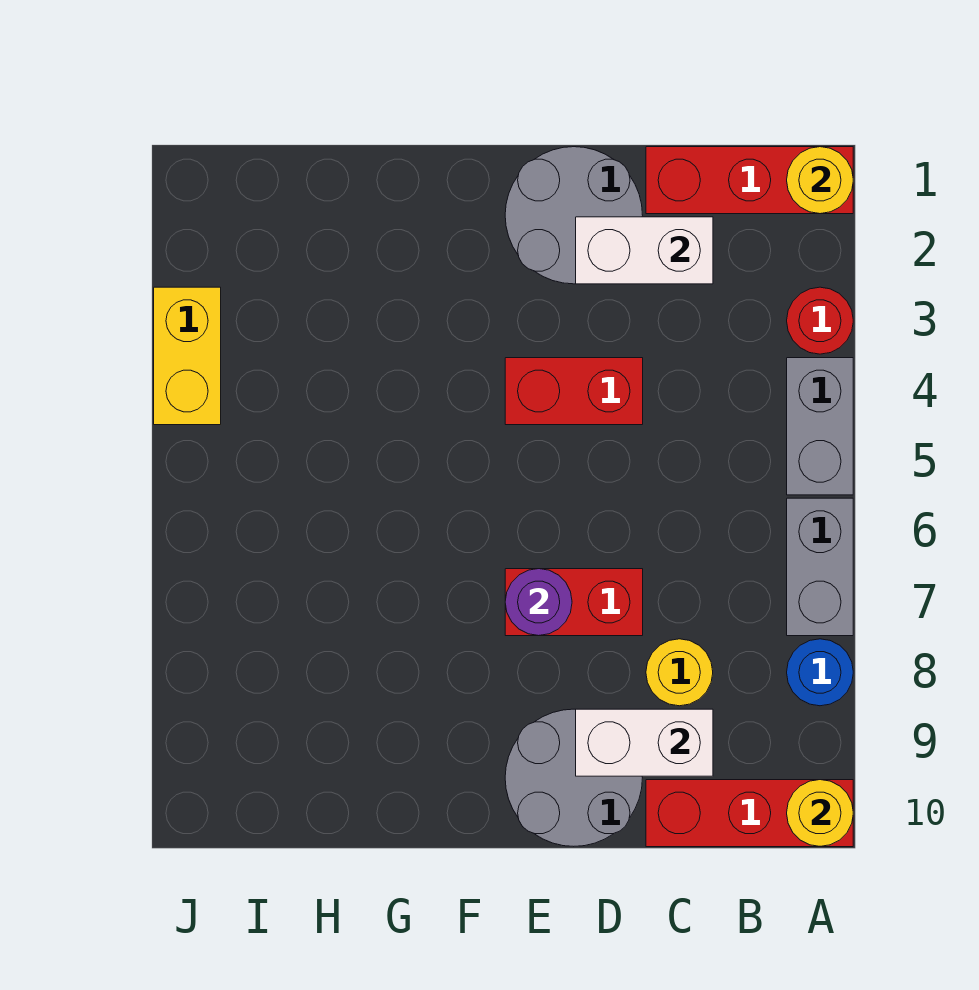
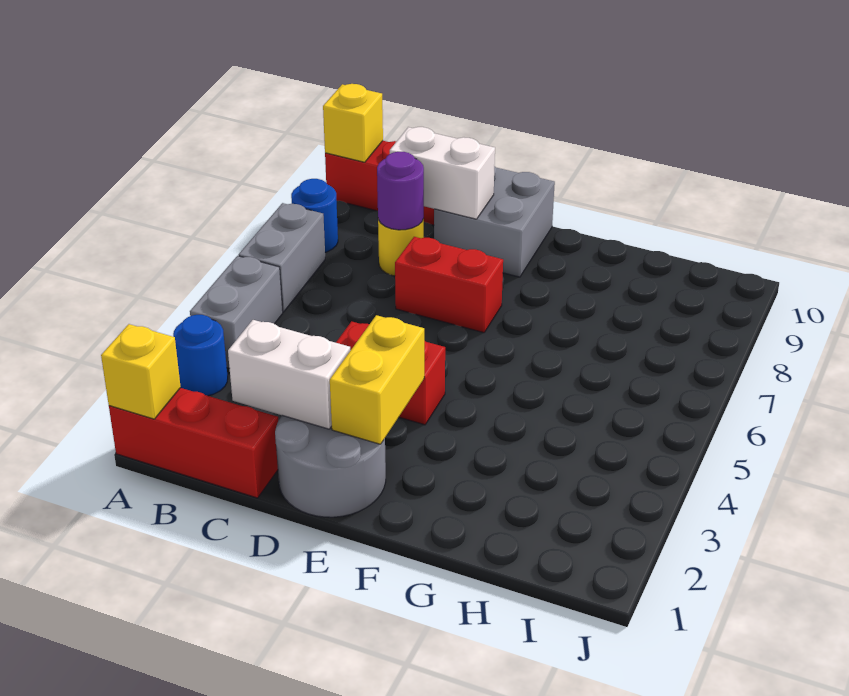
yellow round brick A1 level 2 -> yellow brick A1 level 2
red round brick A3 level 1 -> blue round brick A3 level 1
yellow round brick A10 level 2 -> yellow brick A10 level 2
grey round brick D9:E10 level 1 -> grey brick D9:E10 level 1
purple round brick E7 level 2 -> purple round brick C8 level 2
yellow brick J3:J4 level 1 -> yellow brick E2:E3 level 2

